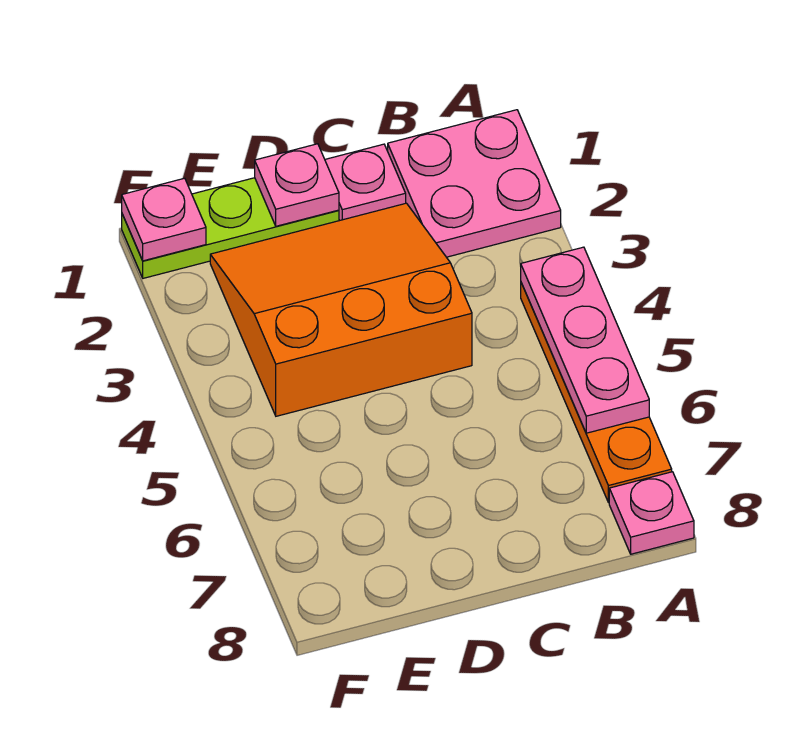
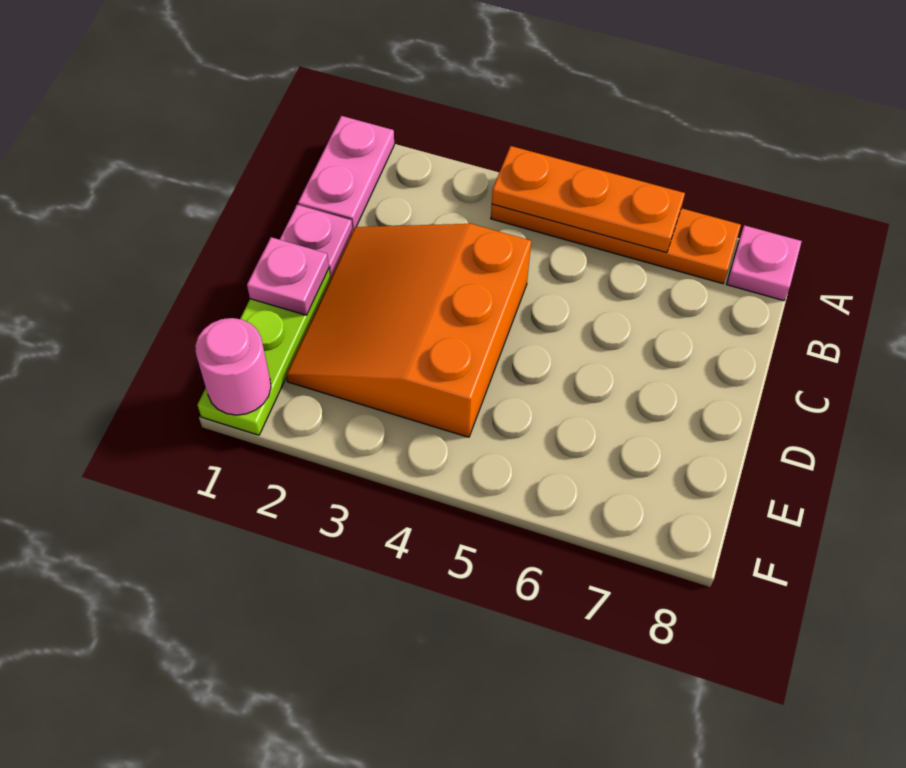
pink plate A1:B2 level 1 -> pink plate A1:B1 level 1
pink plate A4:A6 level 2 -> orange plate A4:A6 level 2
pink plate F1 level 2 -> pink round brick F1 level 2

